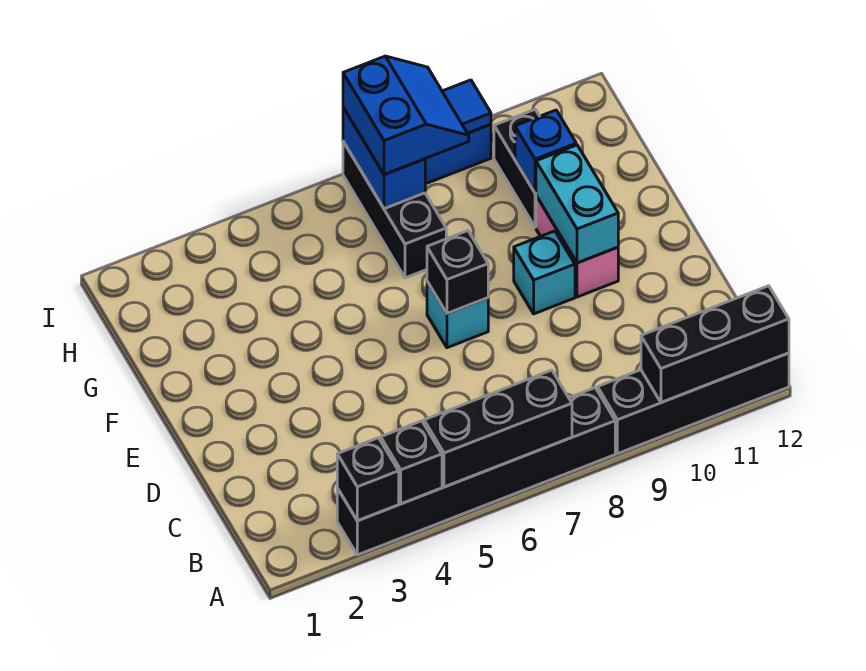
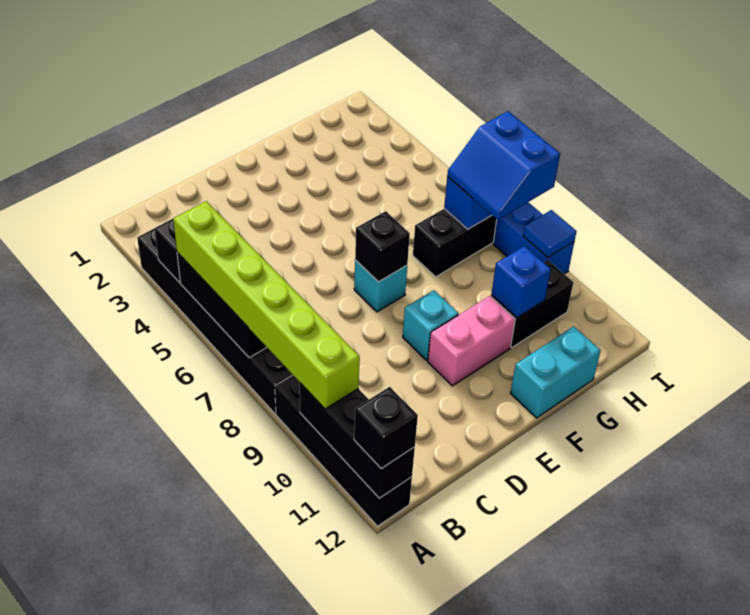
black brick A3 level 2 -> black brick A12 level 3
none -> lime brick A5:A10 level 3
cyan brick E10:F10 level 2 -> cyan brick F12:G12 level 1
blue slope H7:I8 level 3 top 7 -> blue slope H7:I8 level 3 top I

